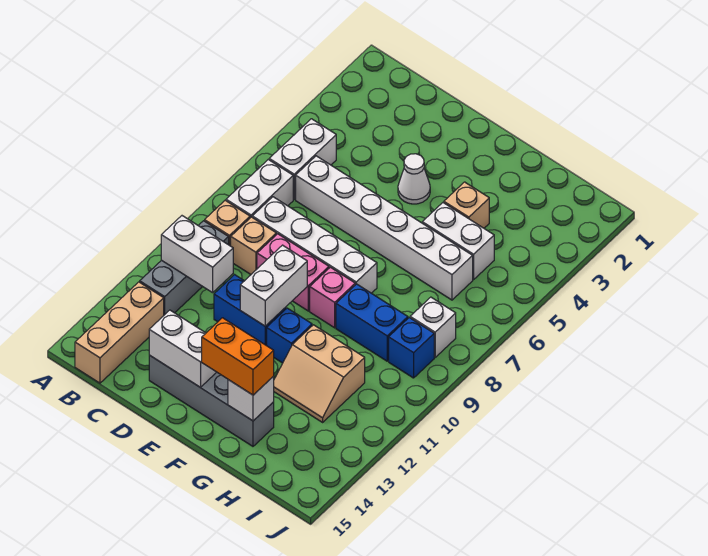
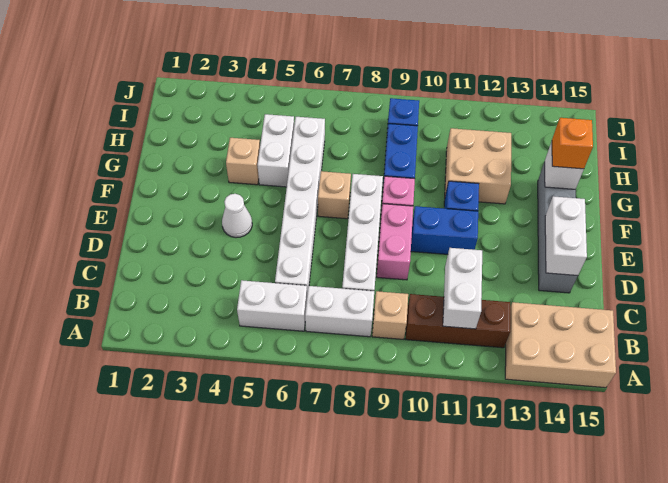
grey brick B10:B12 level 1 -> brown brick B10:B12 level 1
tan brick B13:B15 level 1 -> tan brick A13:B15 level 1
tan brick C9 level 1 -> tan brick F7 level 1
blue brick D11:E11 level 1 -> blue brick E10:E11 level 1
white brick E10:E11 level 2 -> none
orange brick F14:G14 level 3 -> orange brick G14 level 3
tan slope G11:H12 level 1 top 11 -> tan brick G11:H12 level 1
white brick I8 level 1 -> none

